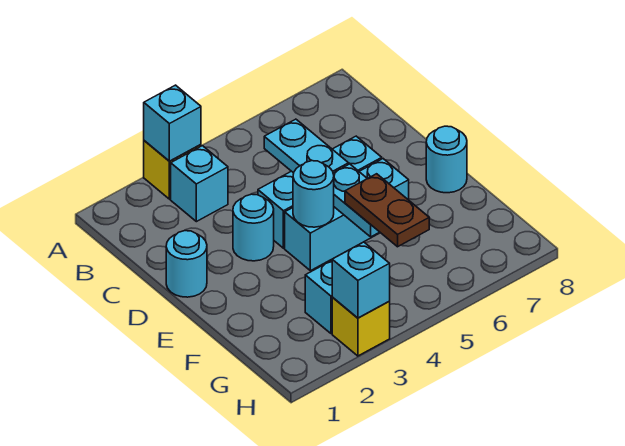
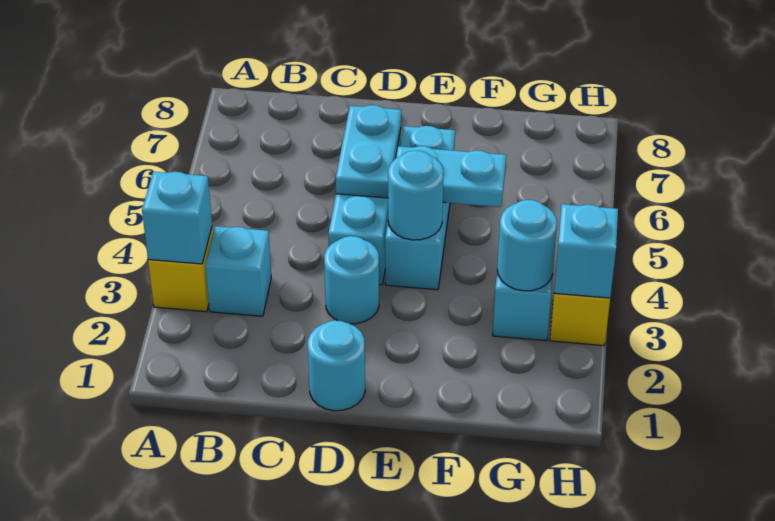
cyan plate C5:D5 level 2 -> cyan plate D5:D6 level 2
cyan round brick E8 level 1 -> cyan round brick G3 level 2
brown plate F5:G5 level 3 -> none

